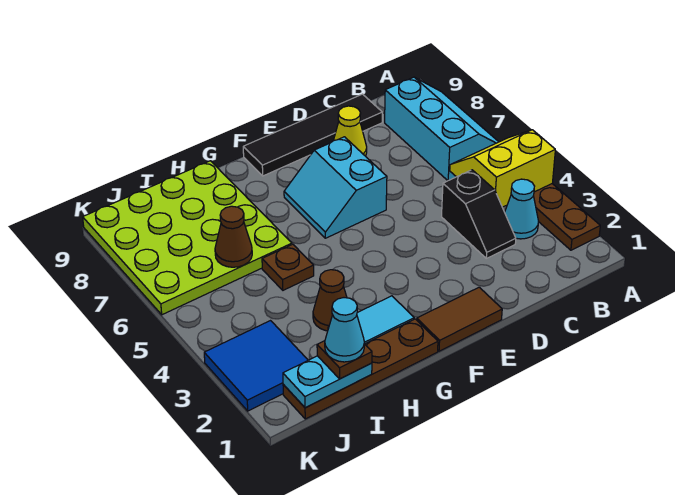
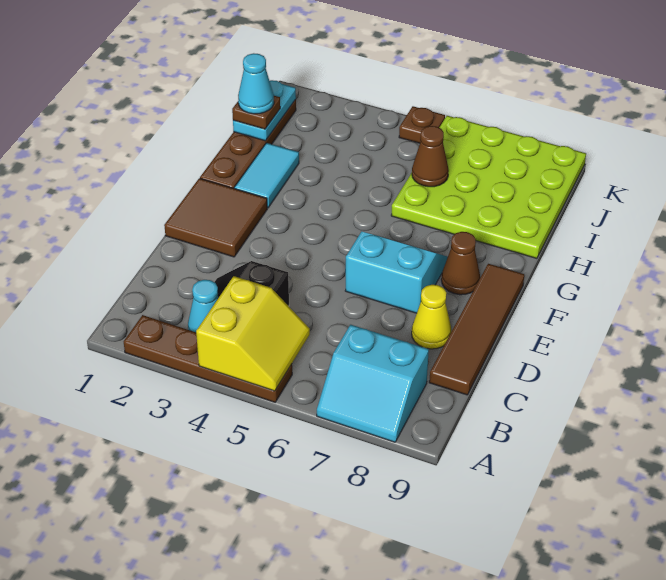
cyan slope A6:B8 level 1 top B -> cyan slope A7:B8 level 1 top B
black tile C9:F9 level 1 -> brown tile C9:F9 level 1
brown tile E1:F1 level 1 -> brown tile E1:F2 level 1
brown cone H3 level 1 -> brown cone F8 level 1
brown plate H5 level 1 -> brown plate K5 level 1
blue tile J2:K3 level 1 -> none

